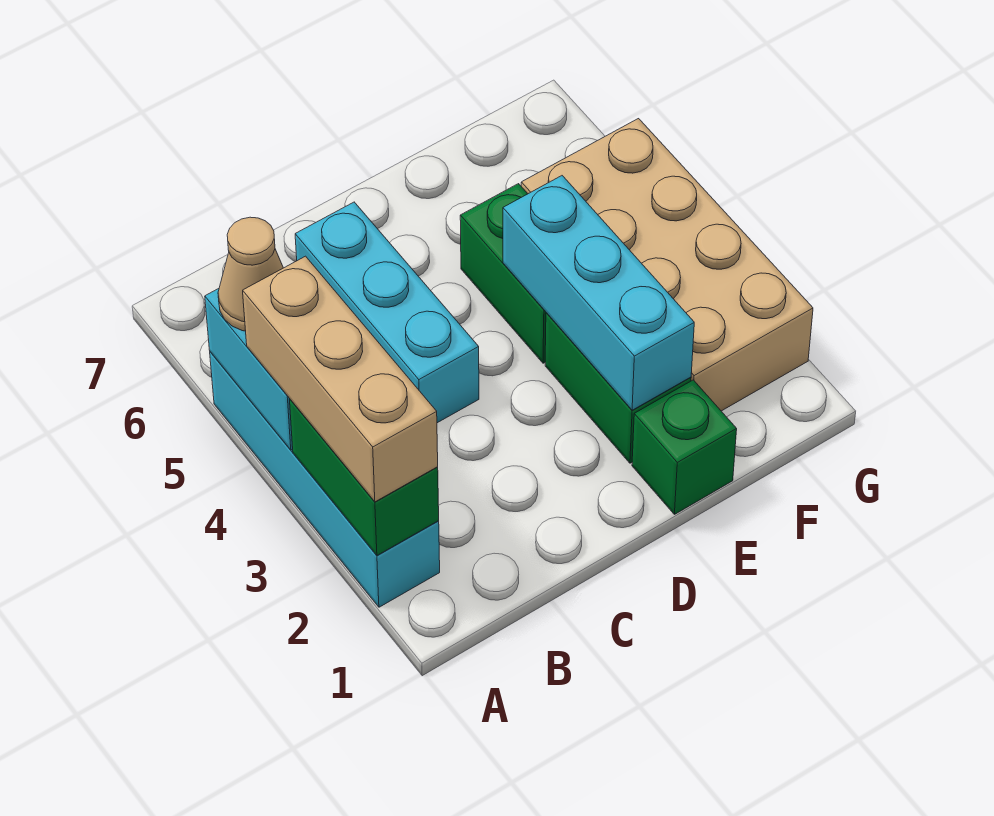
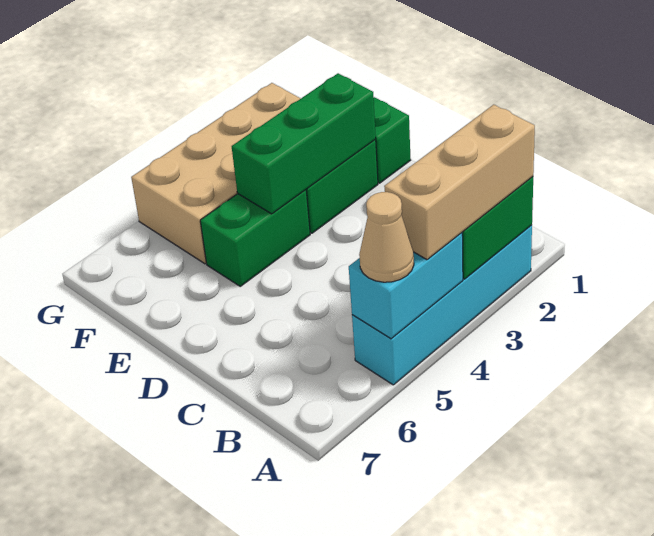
cyan brick C4:C6 level 1 -> none
cyan brick E2:E4 level 2 -> green brick E2:E4 level 2

